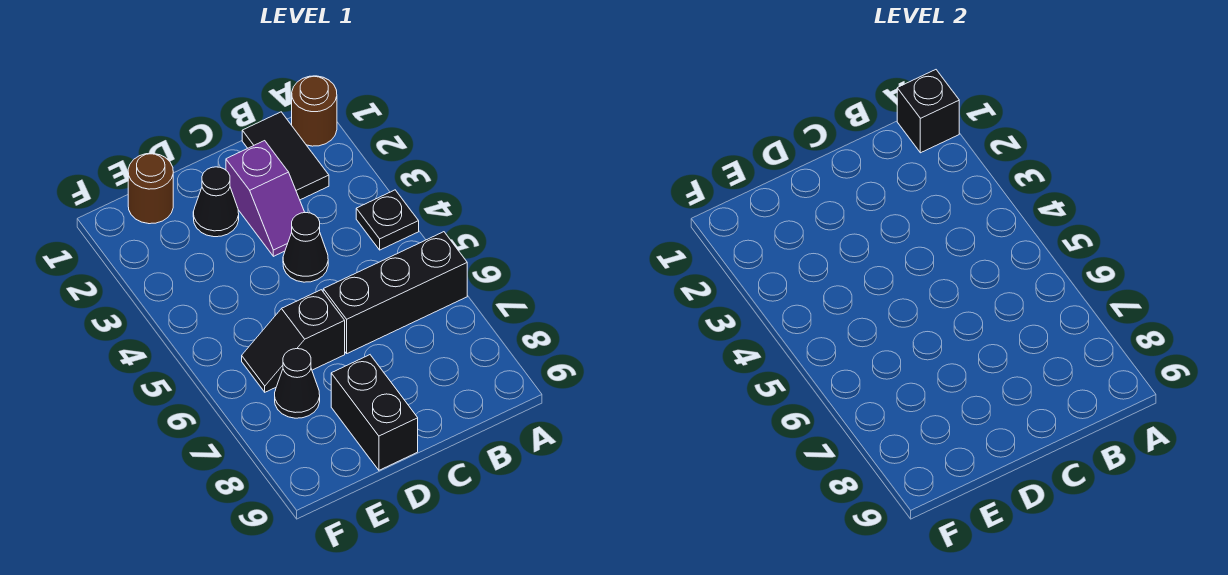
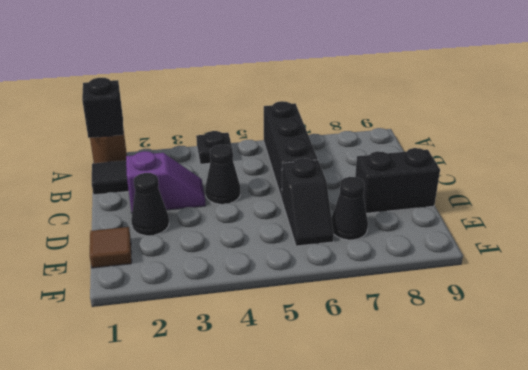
brown round brick E1 level 1 -> brown tile E1 level 1

